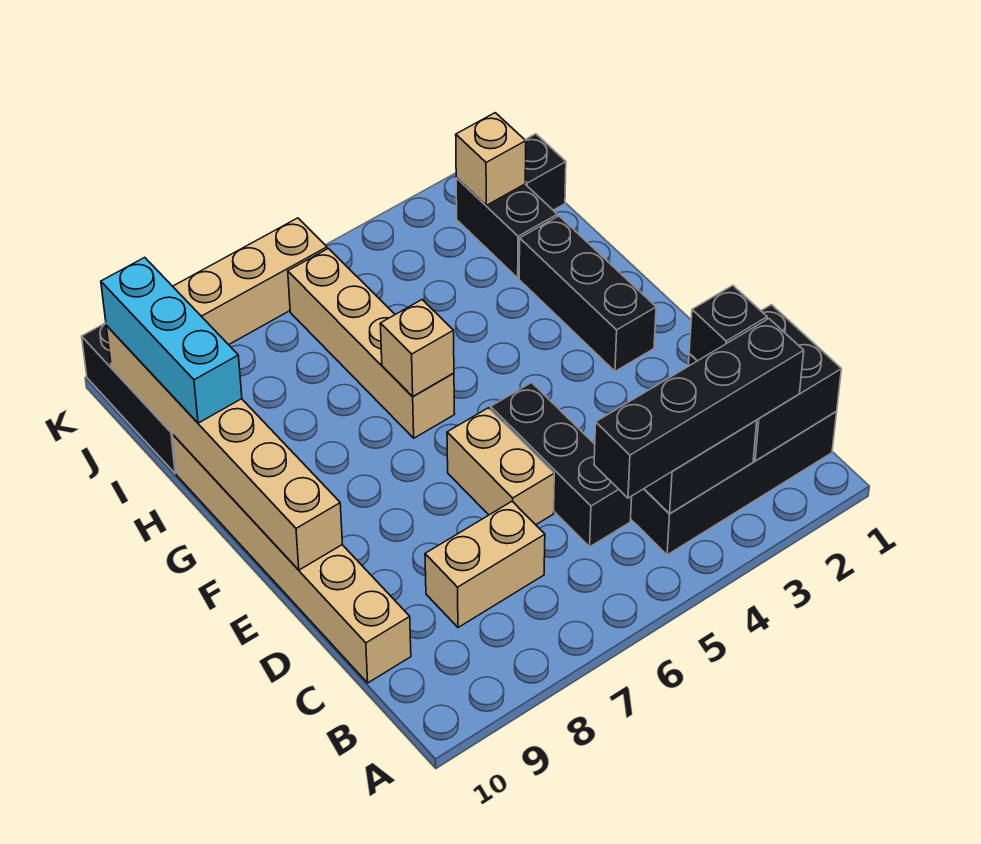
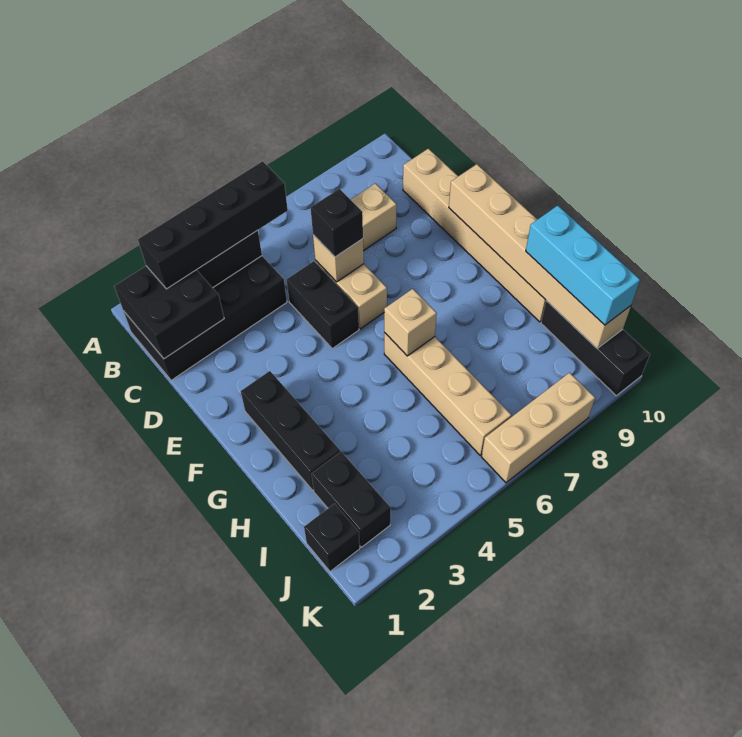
black brick C2 level 3 -> black brick D6 level 3
black brick C5:E5 level 1 -> black brick D5:E5 level 1
tan brick J2 level 2 -> tan brick D6 level 2

